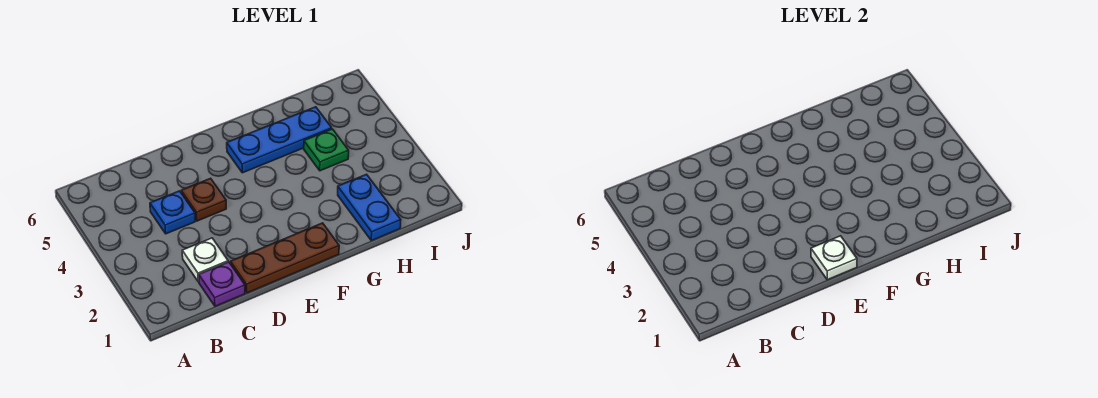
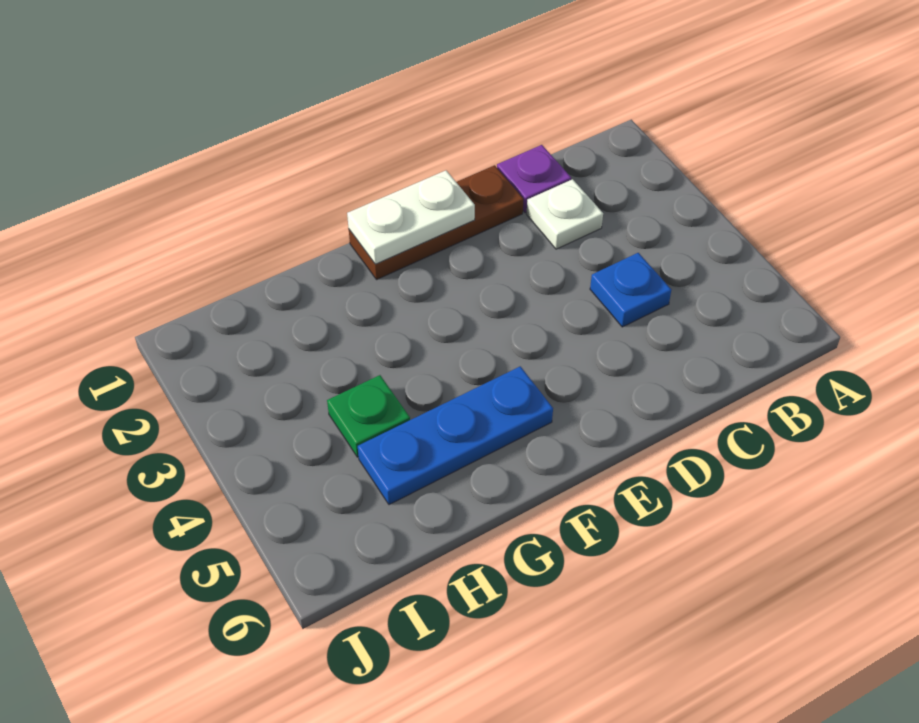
brown plate D4 level 1 -> none
white plate E1 level 2 -> white plate E1:F1 level 2
blue plate H1:H2 level 1 -> none

